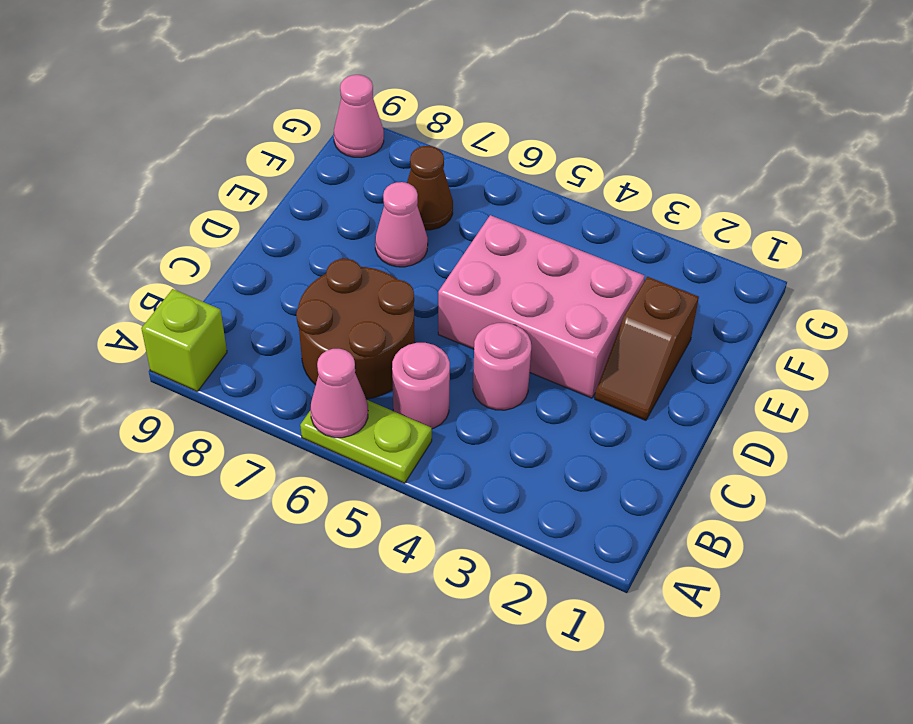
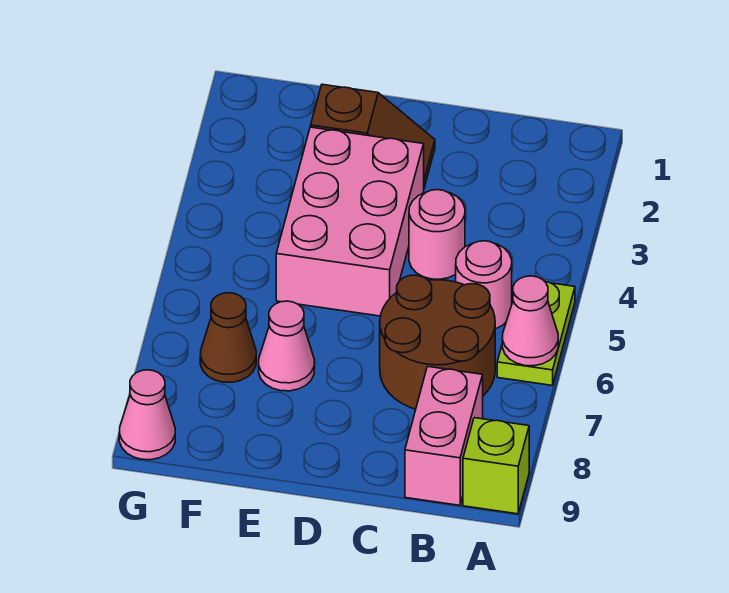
none -> pink brick B8:B9 level 1

